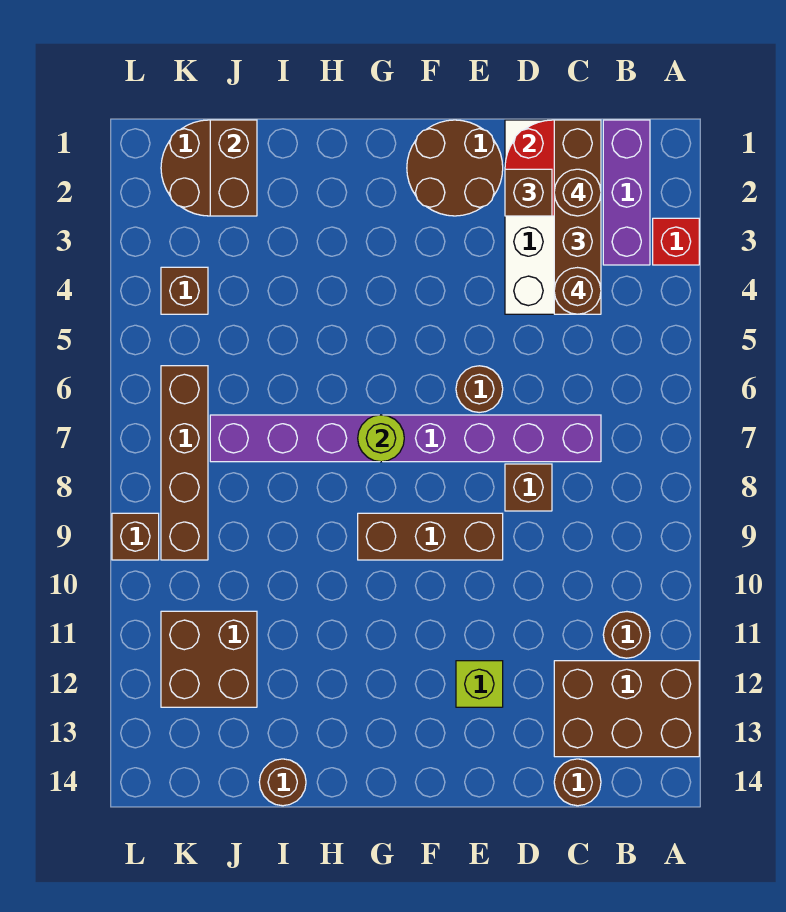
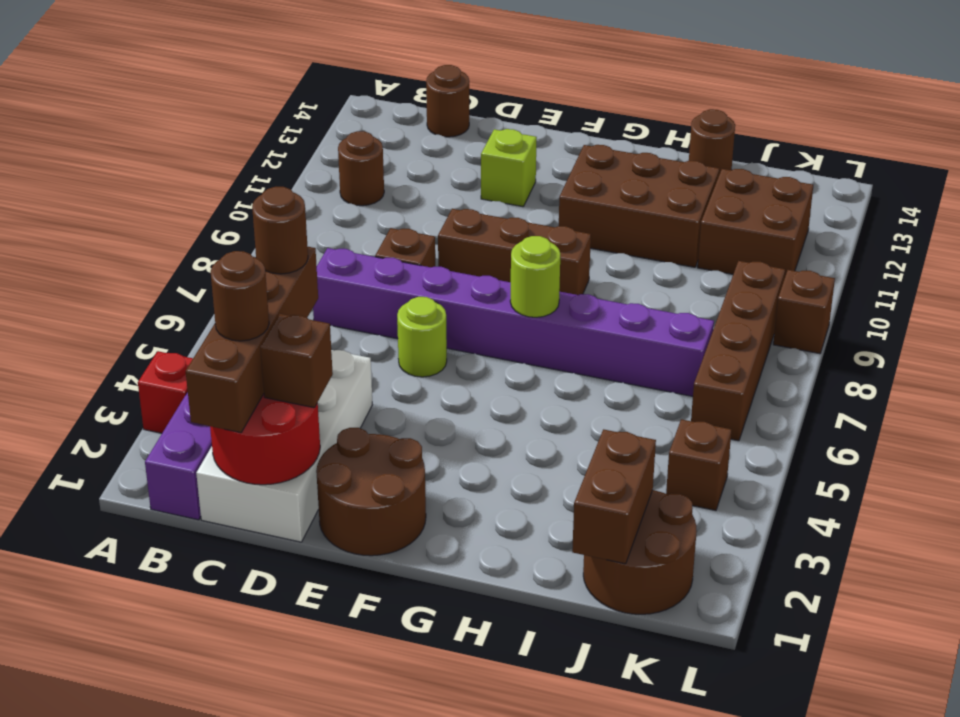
brown brick A12:C13 level 1 -> brown brick G11:I12 level 1
brown round brick E6 level 1 -> lime round brick E6 level 1

